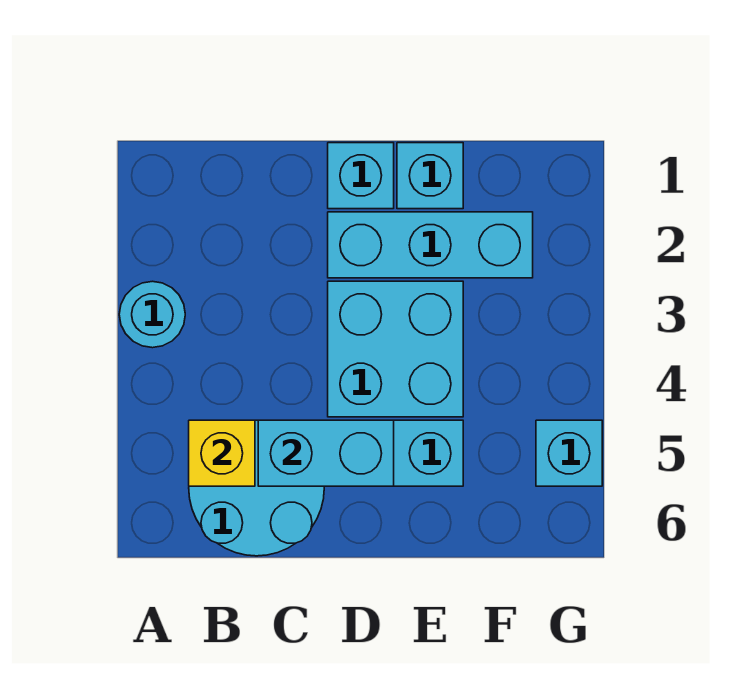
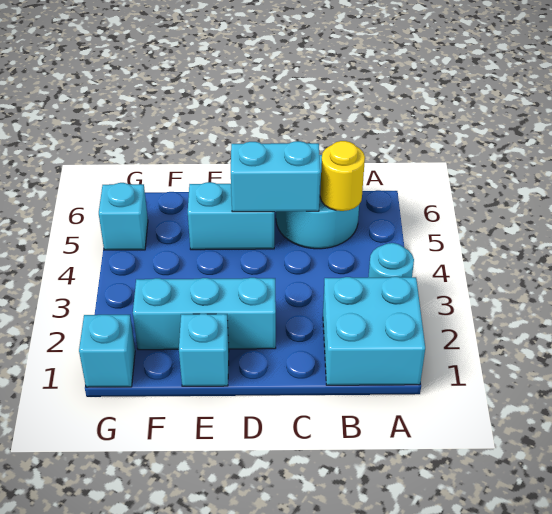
yellow brick B5 level 2 -> yellow round brick B5 level 2
cyan brick D1 level 1 -> cyan brick G1 level 1
cyan brick D3:E4 level 1 -> cyan brick A1:B2 level 1

